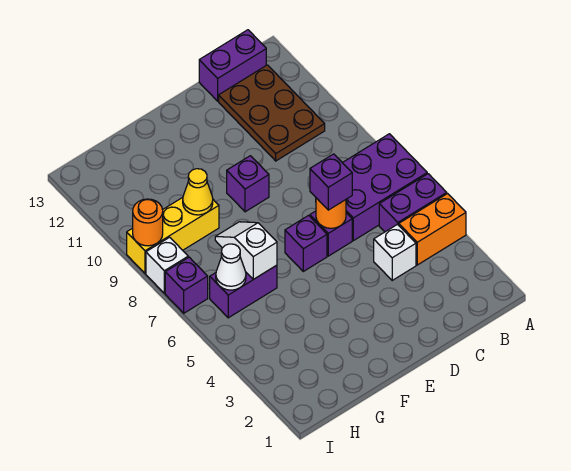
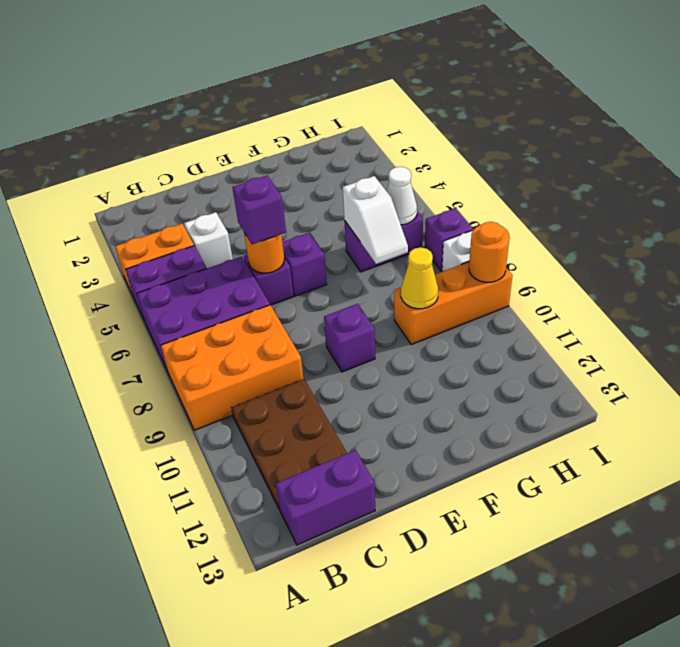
none -> orange brick A8:C9 level 1
yellow brick G9:I9 level 1 -> orange brick G9:I9 level 1

